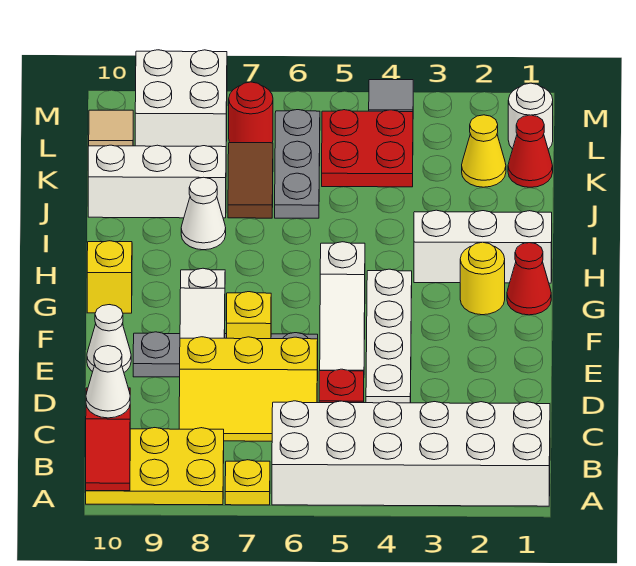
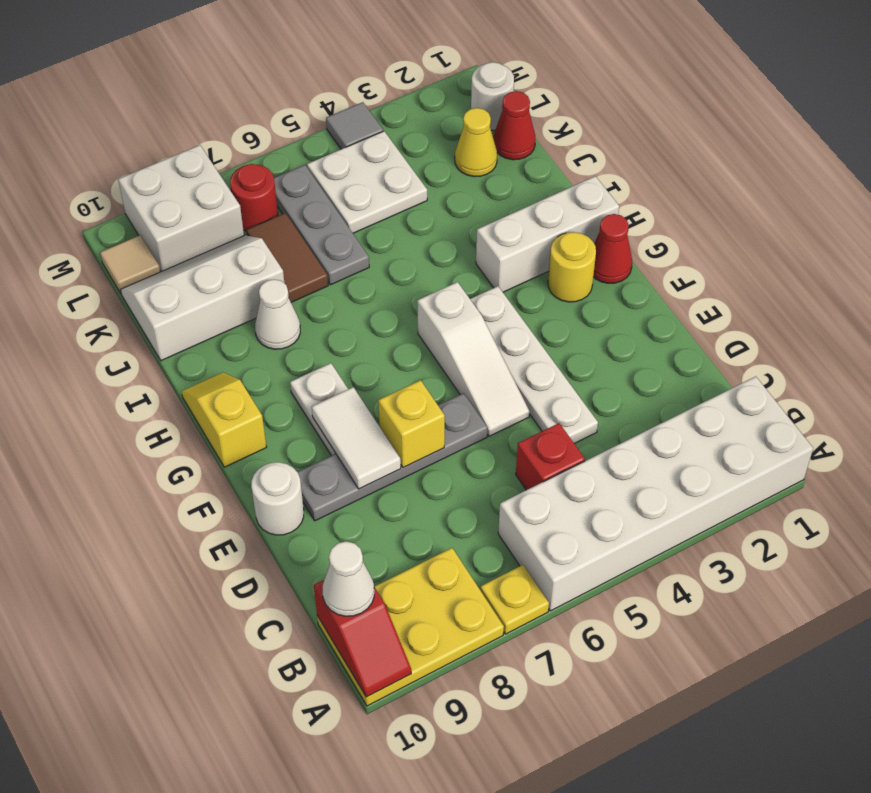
yellow slope C6:D8 level 1 top D -> none
white cone E10 level 1 -> white round brick E10 level 1
red plate K4:L5 level 1 -> white plate K4:L5 level 1

